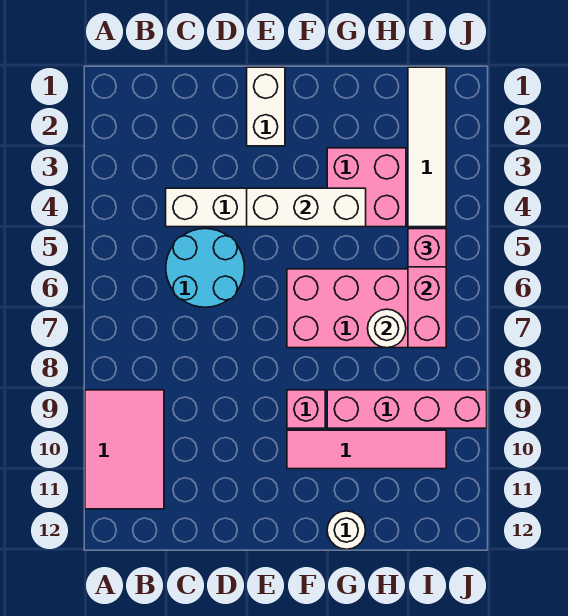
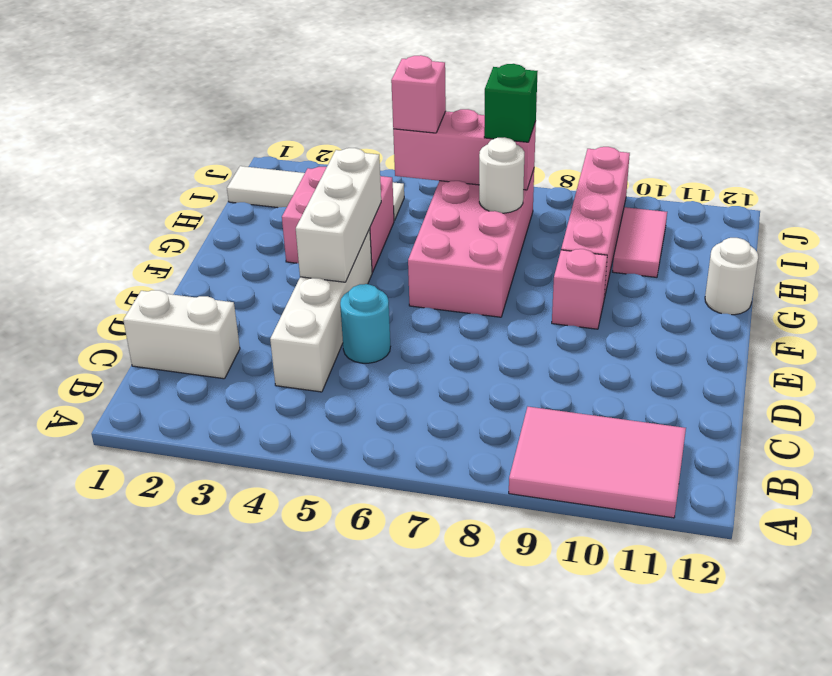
cyan round brick C5:D6 level 1 -> cyan round brick D5 level 1
white brick E1:E2 level 1 -> white brick C1:C2 level 1
pink tile F10:I10 level 1 -> pink tile H10:I10 level 1
none -> green brick I7 level 3

